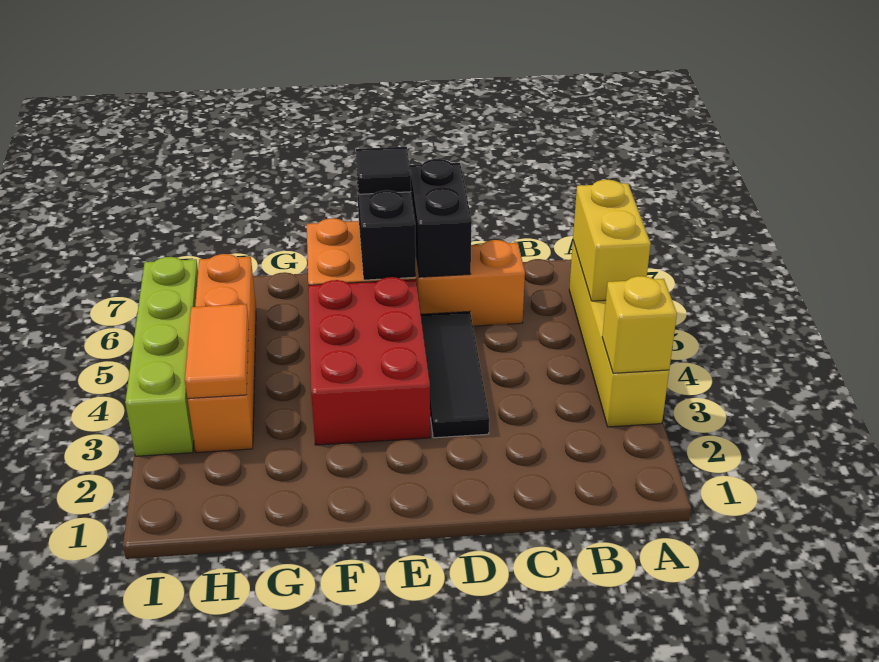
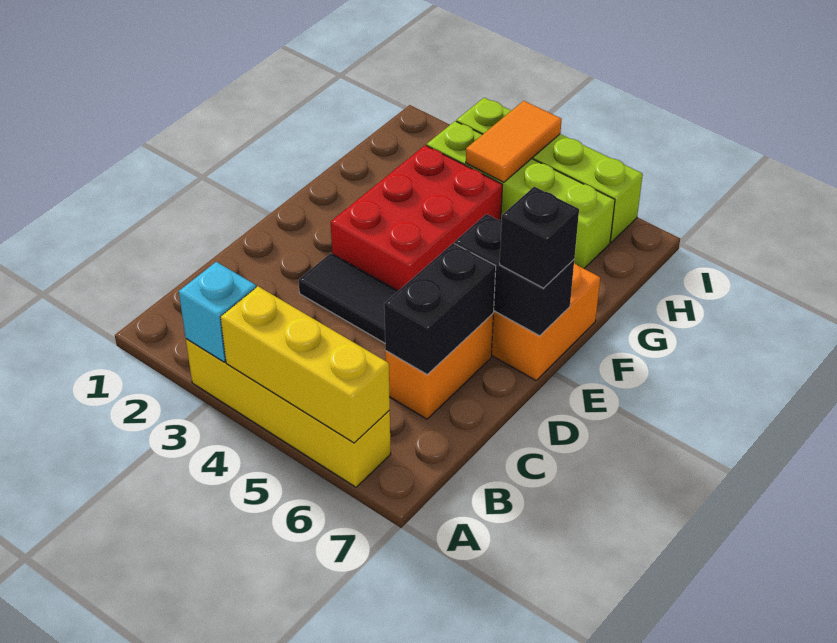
yellow brick A3 level 2 -> cyan brick A3 level 2
yellow brick A5:A6 level 2 -> yellow brick A4:A6 level 2
black brick D6:D7 level 2 -> black brick C6:D6 level 2
red brick E3:F5 level 1 -> red brick E3:G4 level 1
black tile E7 level 3 -> black brick E7 level 3
orange brick H3:H6 level 1 -> lime brick H3:H6 level 1
orange tile H3:H4 level 2 -> orange tile H4:I4 level 2

